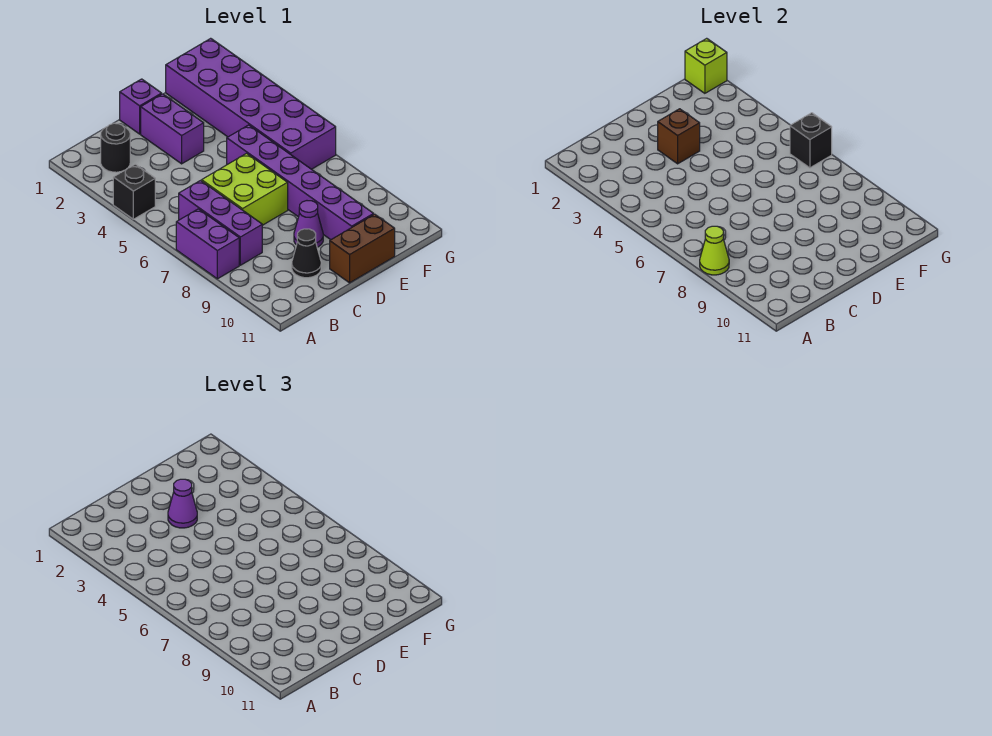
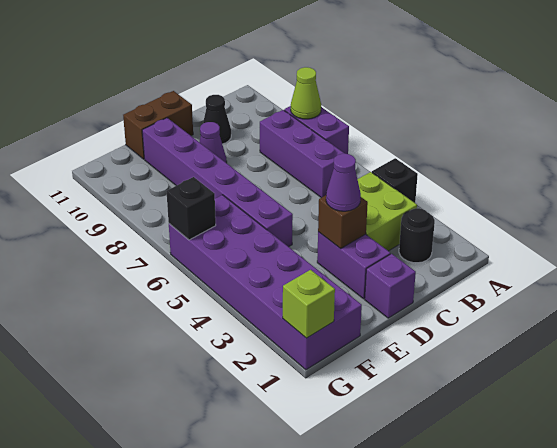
lime brick C6:D7 level 1 -> lime brick B3:C4 level 1

